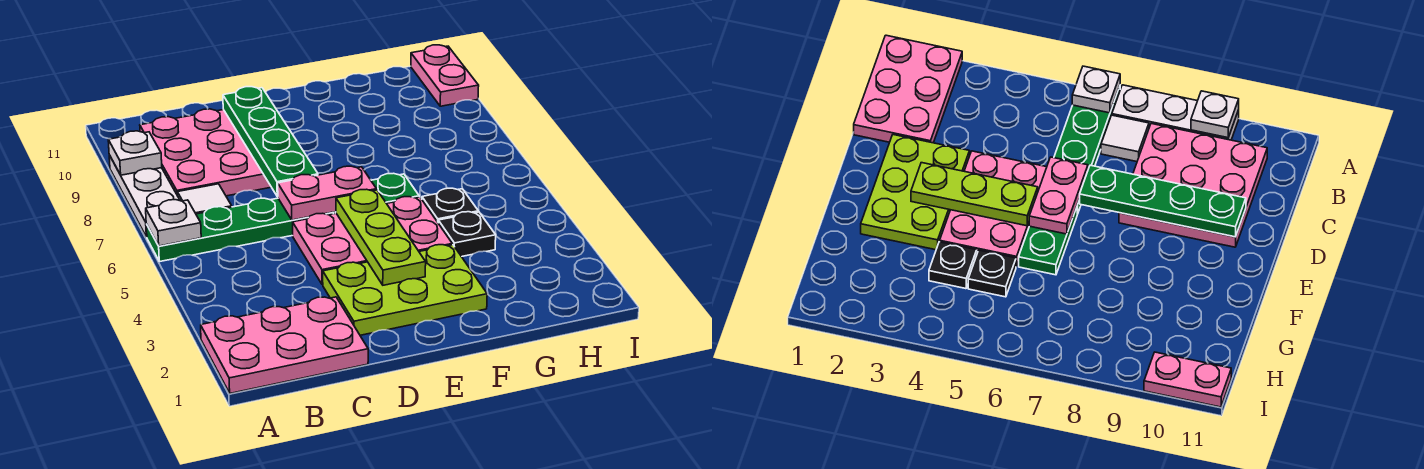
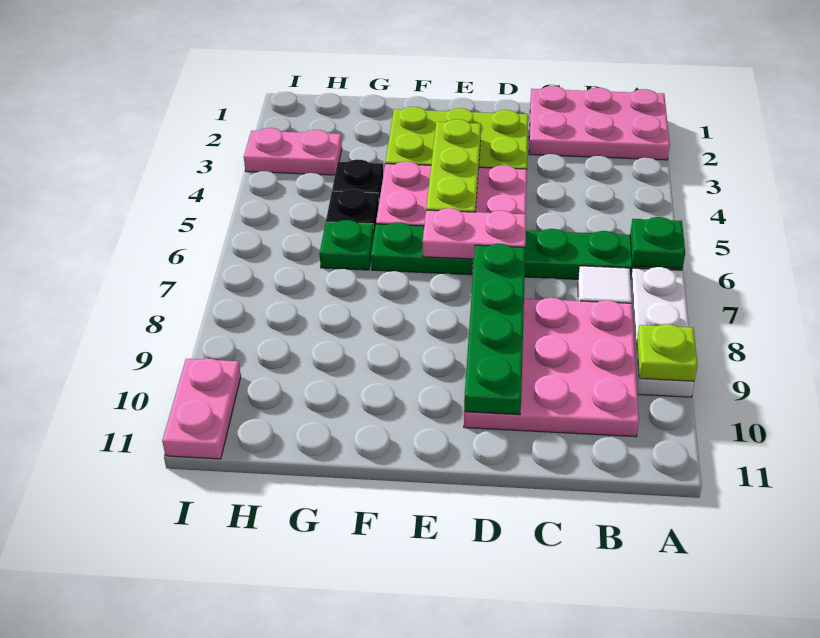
white plate A6 level 2 -> green plate A6 level 2
white plate A9 level 2 -> lime plate A9 level 2
none -> green plate G6 level 1
none -> pink plate H3:I3 level 1

